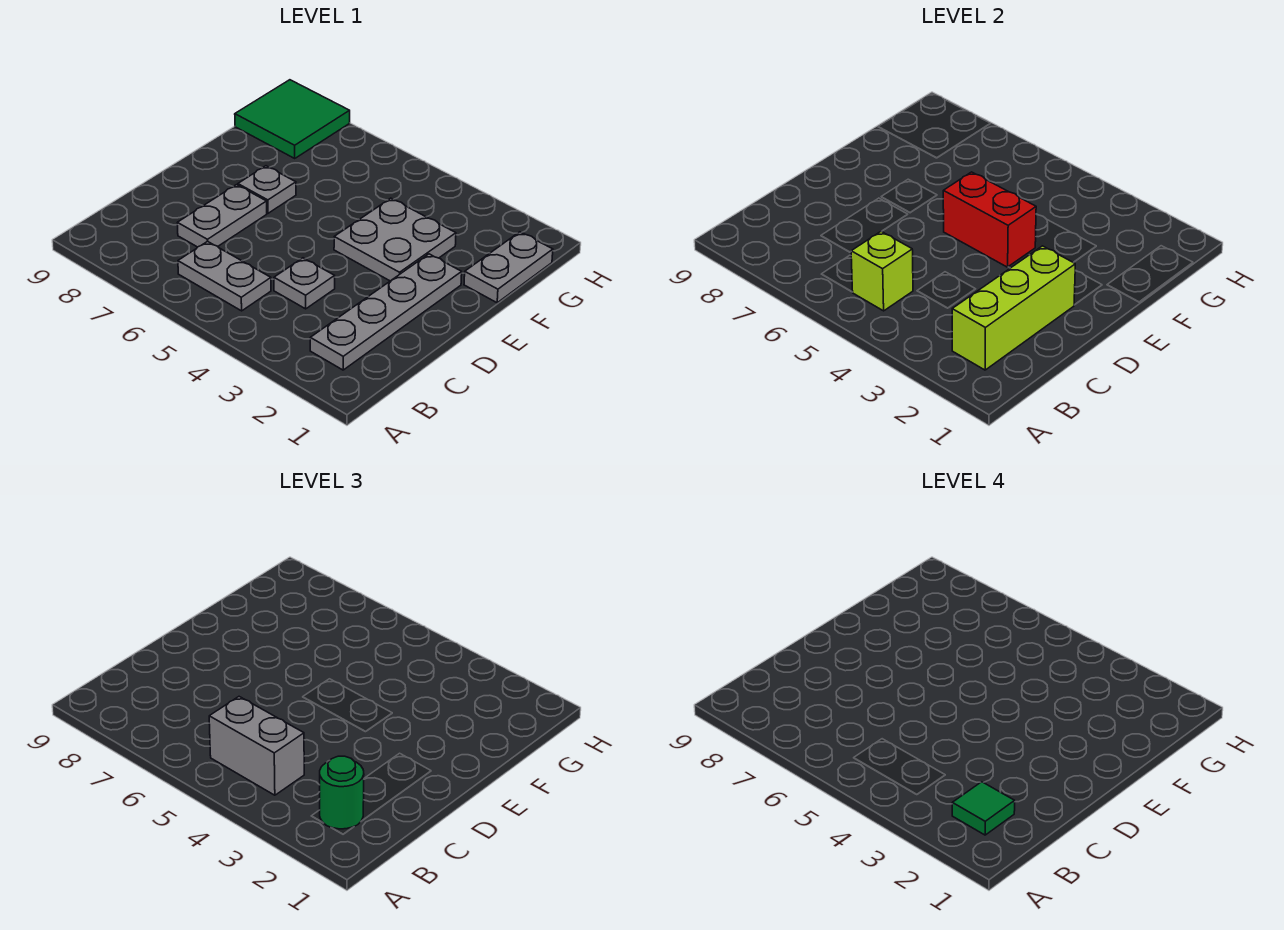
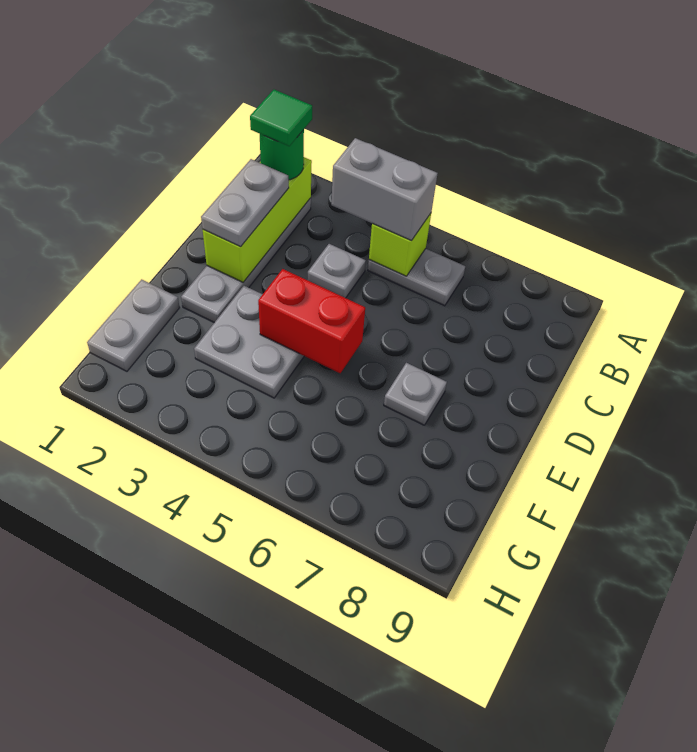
grey plate C7:D7 level 1 -> grey plate C2:D2 level 3
green tile G8:H9 level 1 -> none

